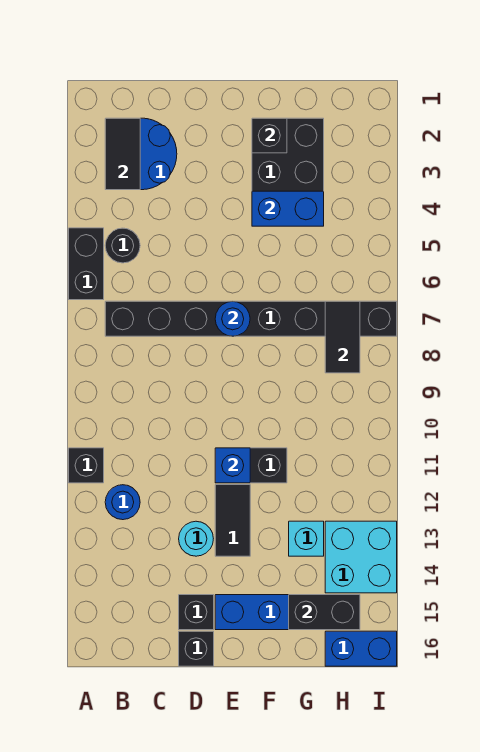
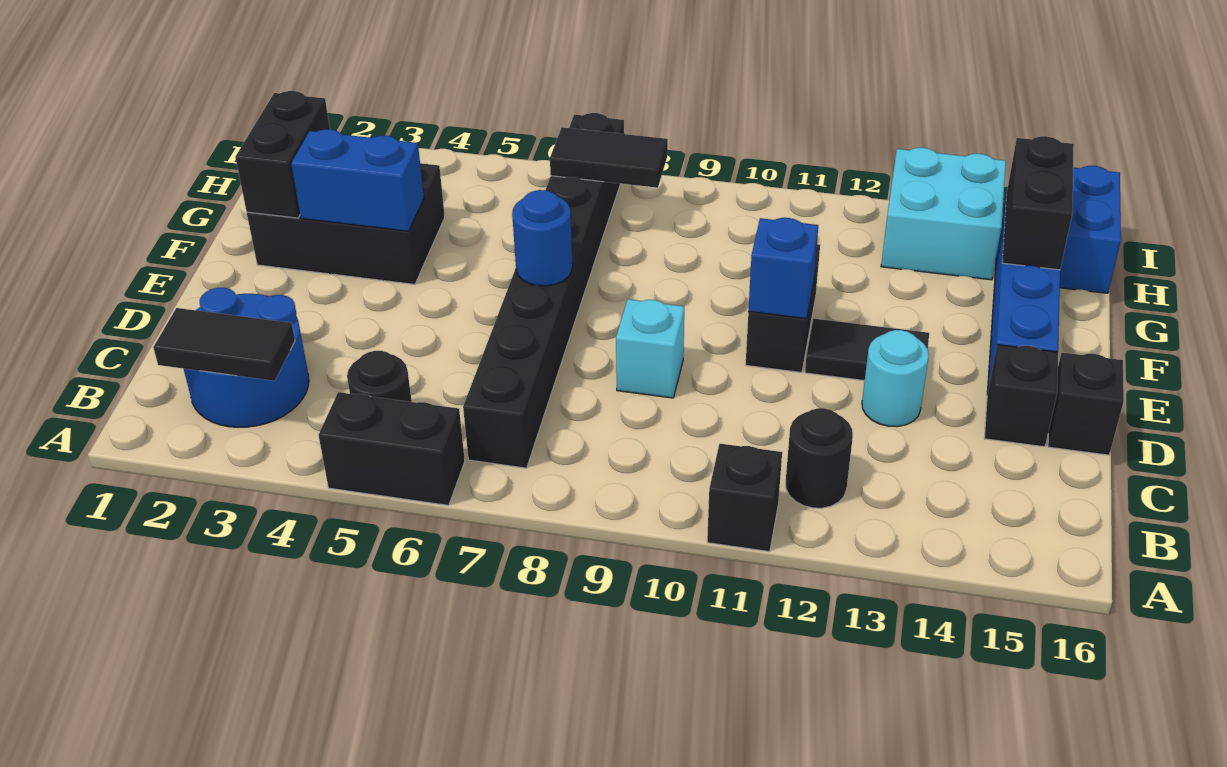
blue round brick B12 level 1 -> black round brick B12 level 1
black brick F2 level 2 -> black brick F2:G2 level 2
blue brick F4:G4 level 2 -> blue brick F3:F4 level 2
cyan brick G13 level 1 -> cyan brick D9 level 1

